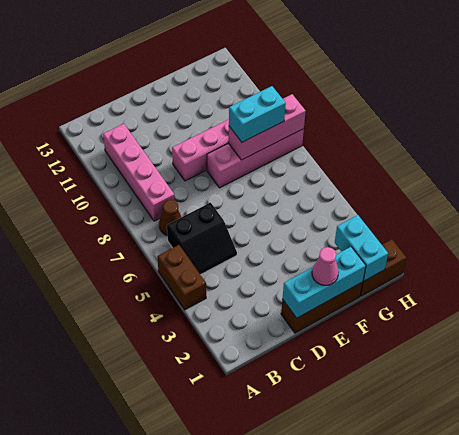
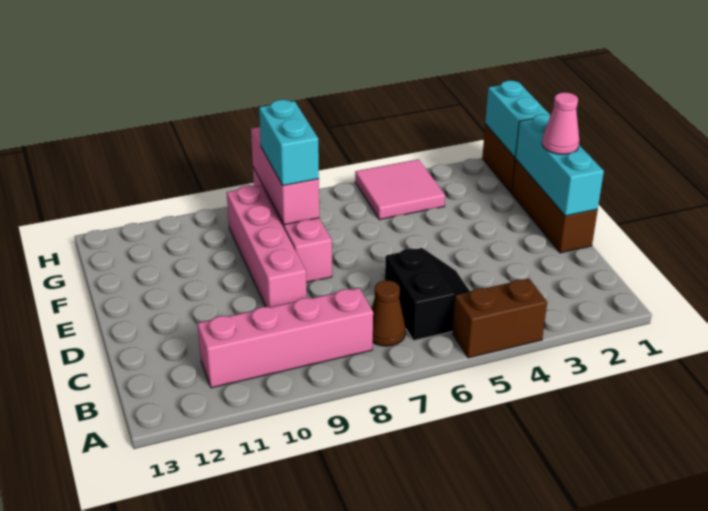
cyan brick G1:G2 level 2 -> cyan brick G1:H1 level 2
none -> pink tile G4:H5 level 1

